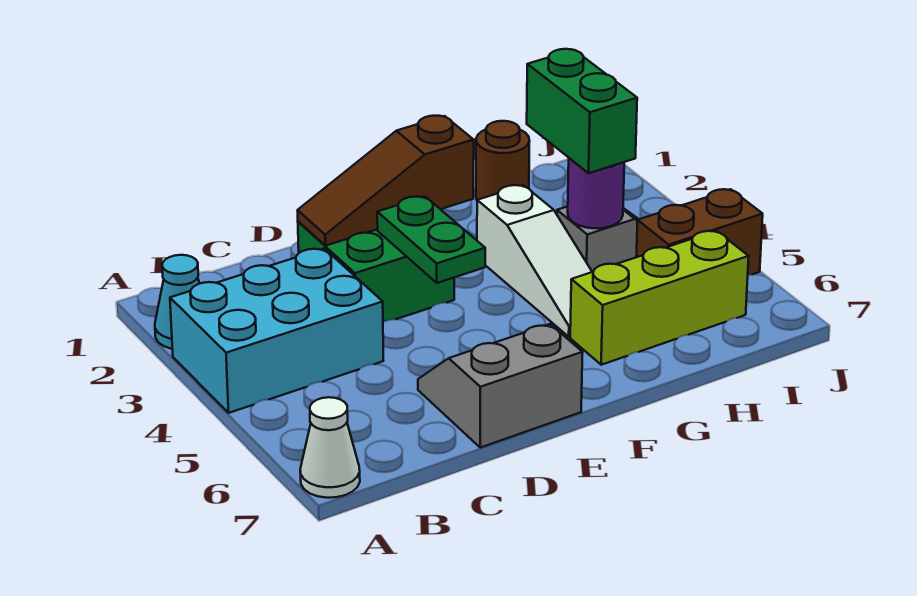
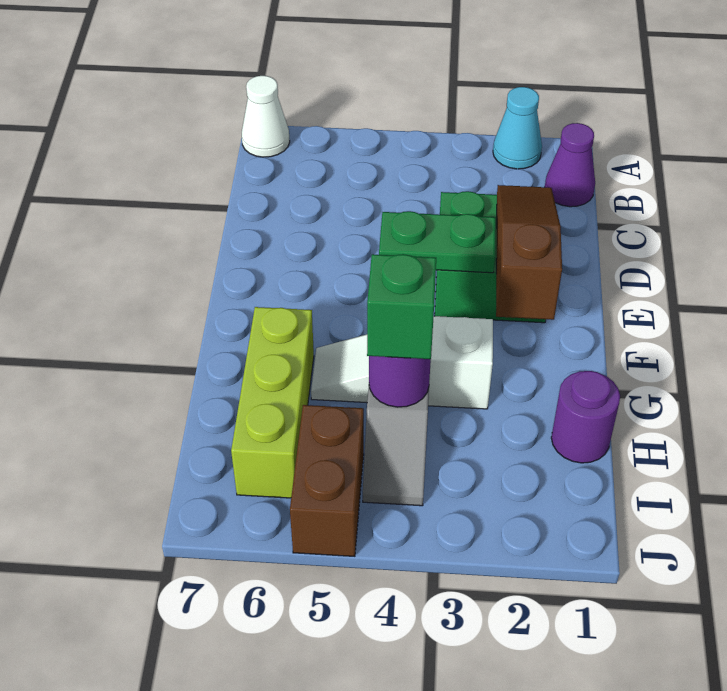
cyan brick A3:C4 level 1 -> none
none -> purple cone B1 level 1
grey slope D6:E7 level 1 top 7 -> none
brown round brick H1 level 1 -> purple round brick H1 level 1
green brick H3:H4 level 3 -> green brick H4 level 3

